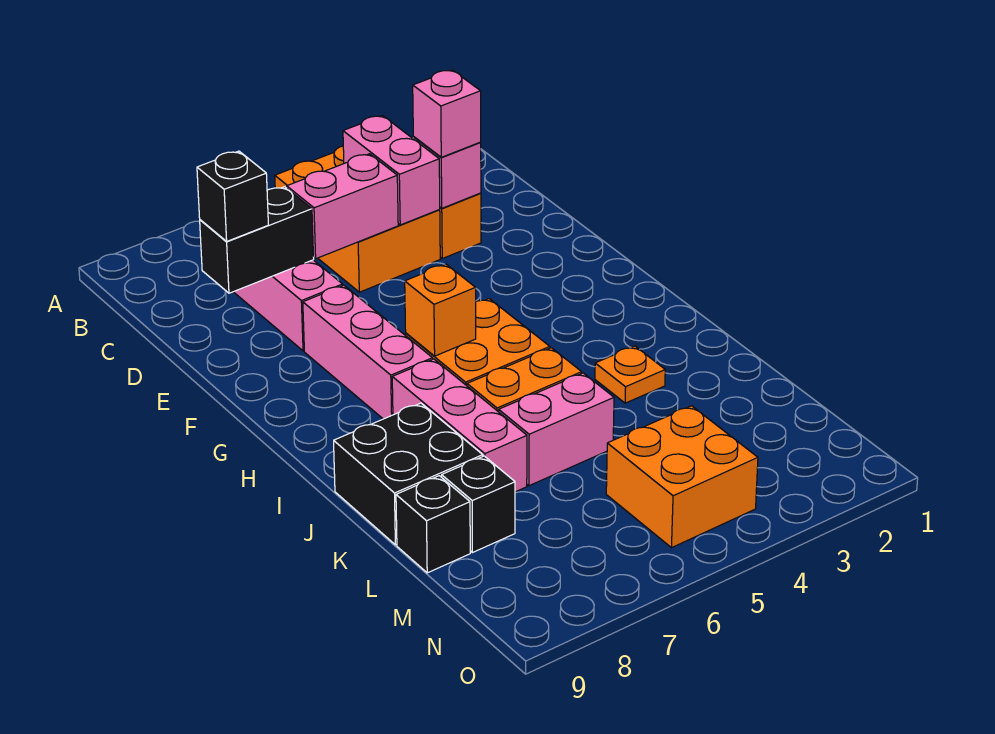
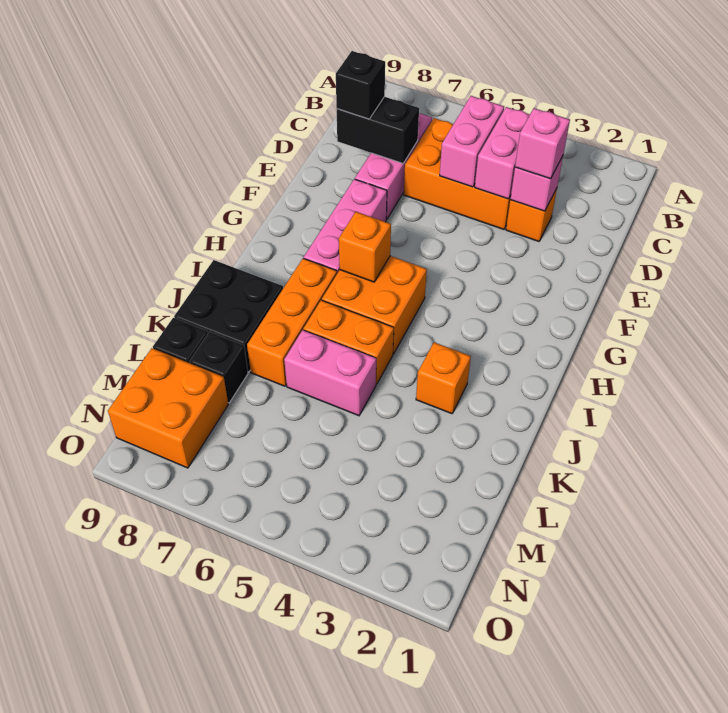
orange brick B4:D5 level 1 -> orange brick C4:D6 level 1
pink brick D5:D6 level 2 -> pink brick C5:D5 level 2
pink brick I7:K7 level 1 -> orange brick I7:K7 level 1
orange plate J3 level 1 -> orange brick J3 level 1
orange brick M4:N5 level 1 -> orange brick M8:N9 level 1

